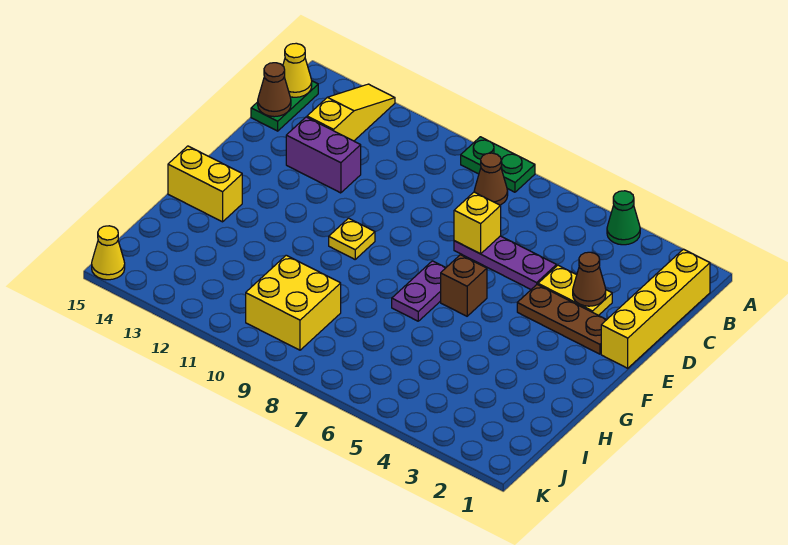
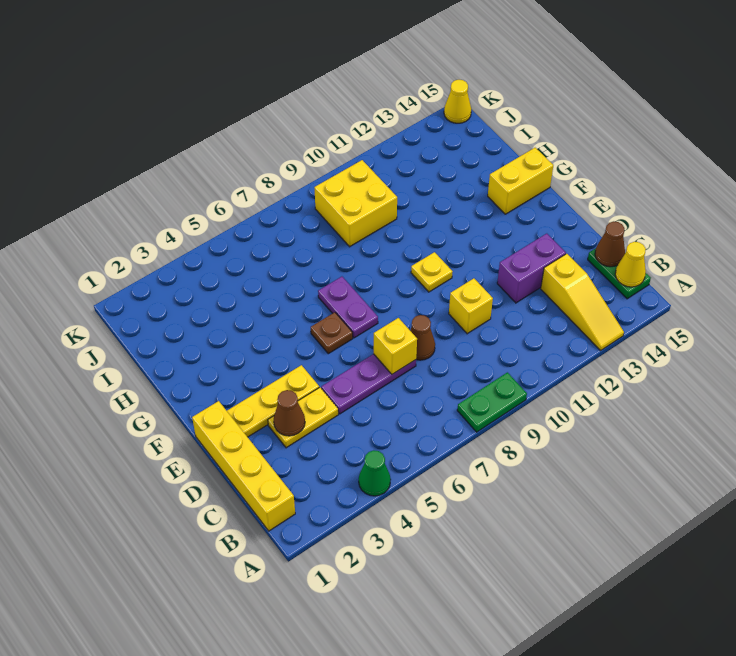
brown cone B8 level 1 -> brown cone D8 level 1
none -> yellow brick D10 level 1
brown plate E2:E4 level 1 -> yellow plate E2:E4 level 1
brown brick F6 level 1 -> brown plate F6 level 1

